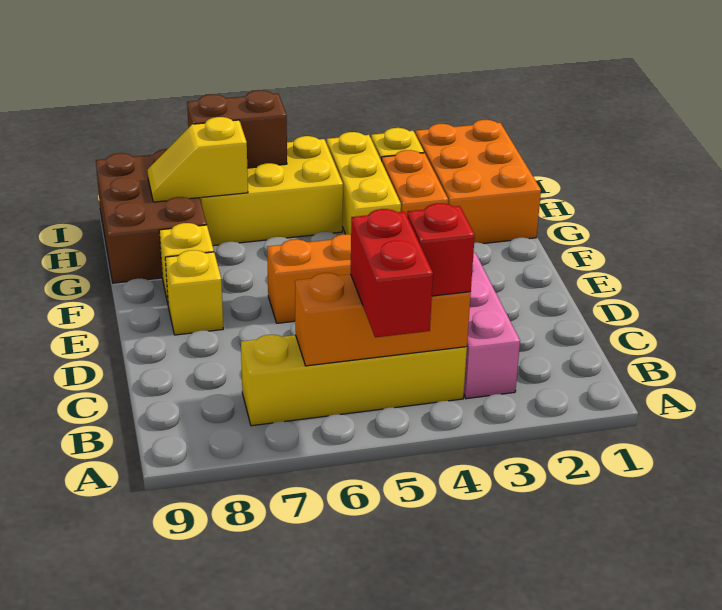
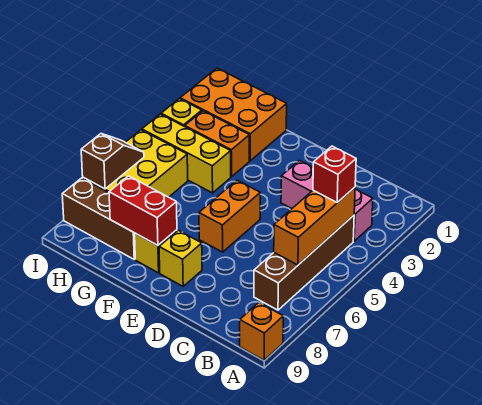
red brick A5:B5 level 3 -> red brick F8:G8 level 2
none -> orange brick A9 level 1
yellow brick B4:B7 level 1 -> brown brick B4:B7 level 1
brown brick G8:I9 level 1 -> brown brick G8:I8 level 1
yellow slope H7:H8 level 2 top 7 -> none
brown brick I6:I7 level 2 -> brown slope I6:I7 level 2 top 7

